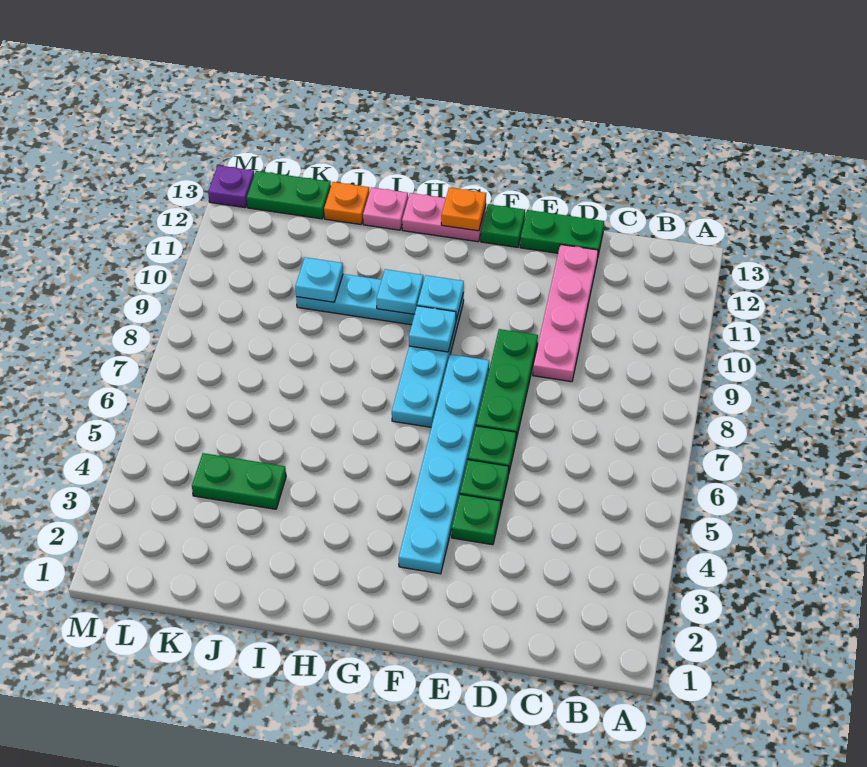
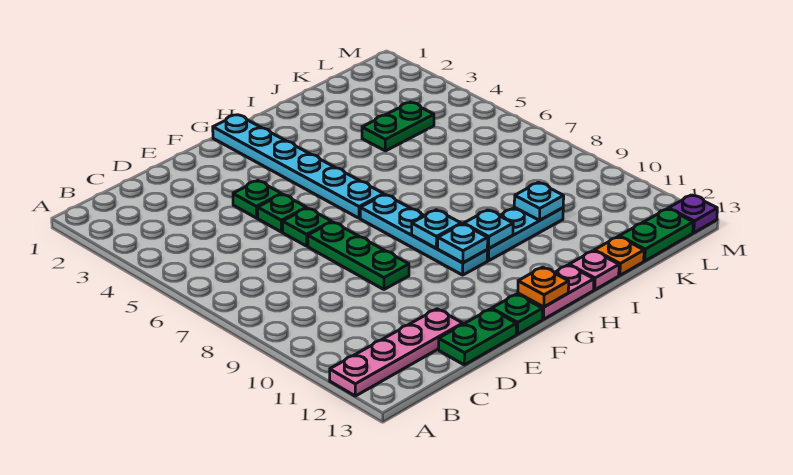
pink plate D9:D12 level 1 -> pink plate A12:D12 level 1
cyan plate F3:F8 level 1 -> cyan plate G1:G6 level 1

